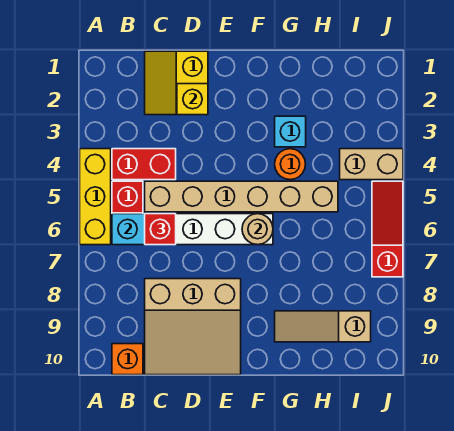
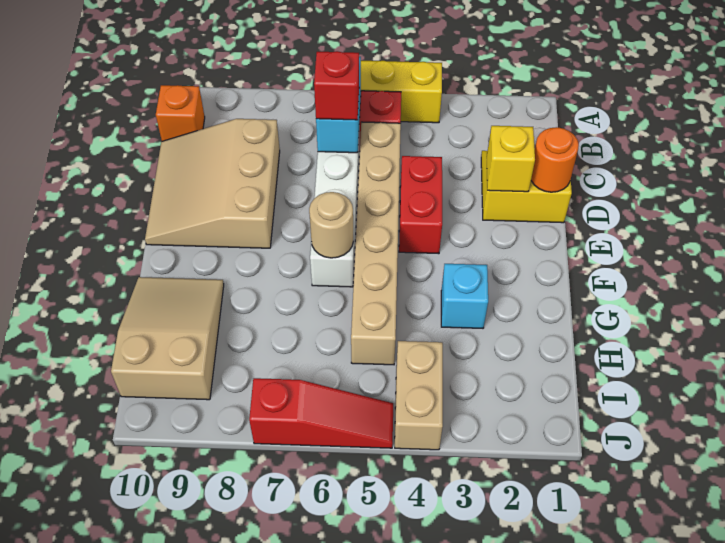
red brick B4:C4 level 1 -> red brick D4:E4 level 1
orange round brick G4 level 1 -> orange round brick D1 level 2
tan slope G9:I9 level 1 top I -> tan slope G9:I10 level 1 top I

